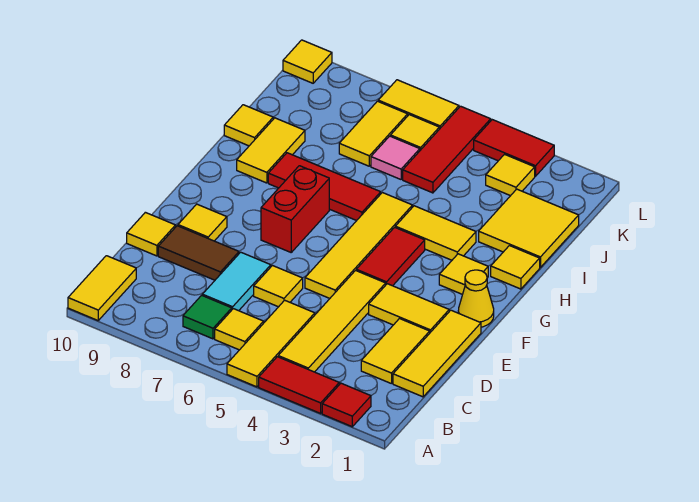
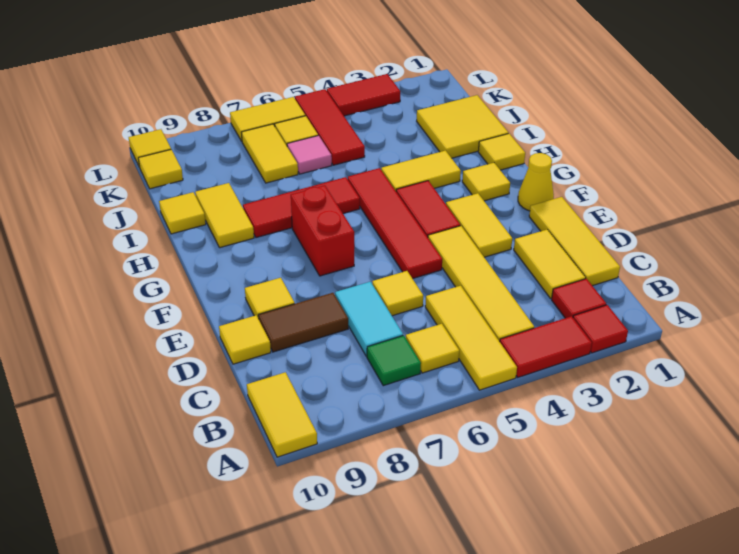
none -> red tile B2 level 1
yellow tile E2:E3 level 1 -> yellow tile E3:F3 level 1
yellow tile E5:H5 level 1 -> red tile E5:H5 level 1
yellow tile K3 level 1 -> yellow tile K10 level 1

